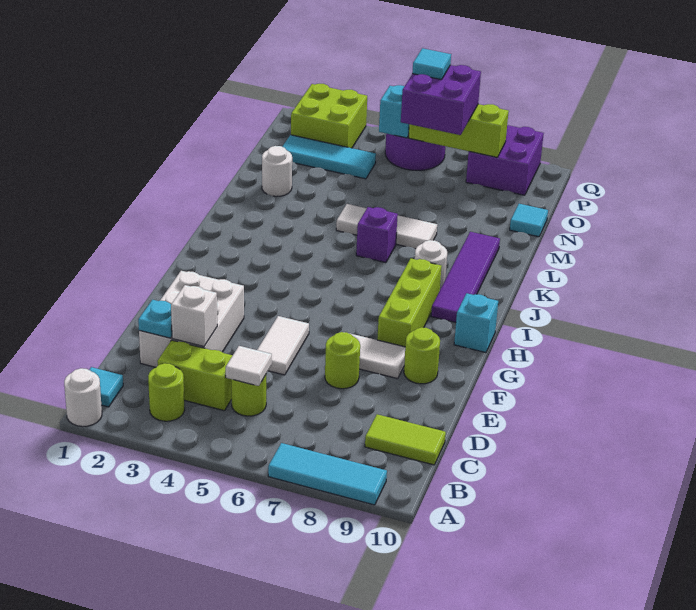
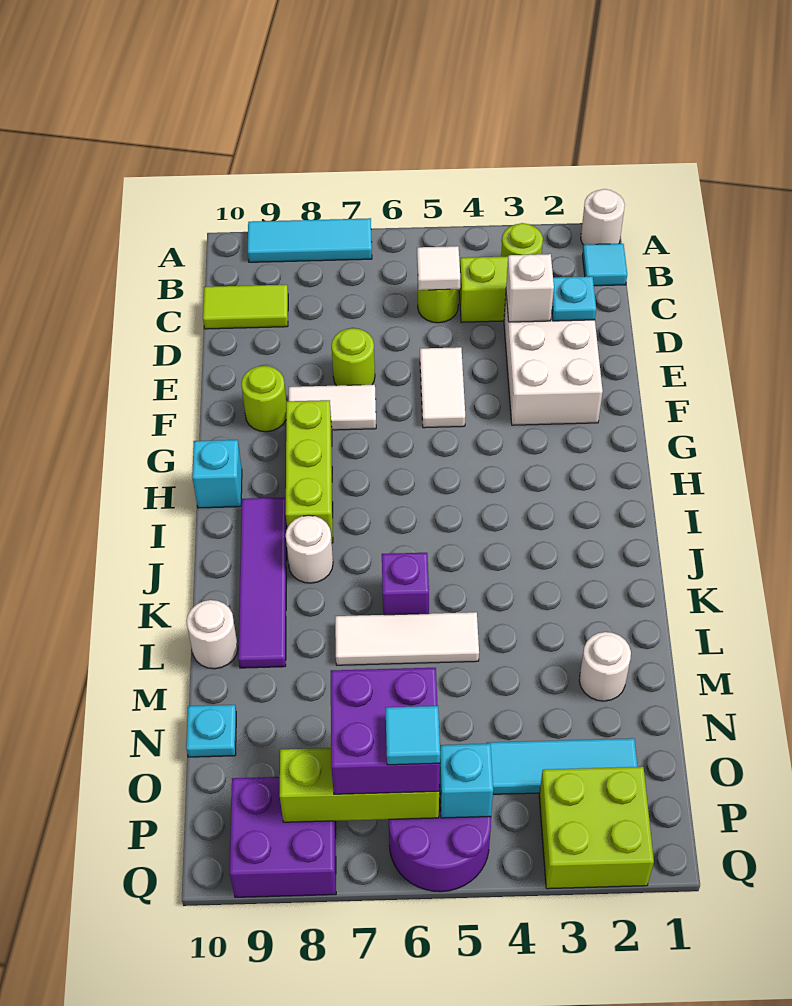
none -> white round brick L10 level 1
cyan tile N10 level 1 -> cyan plate N10 level 1

